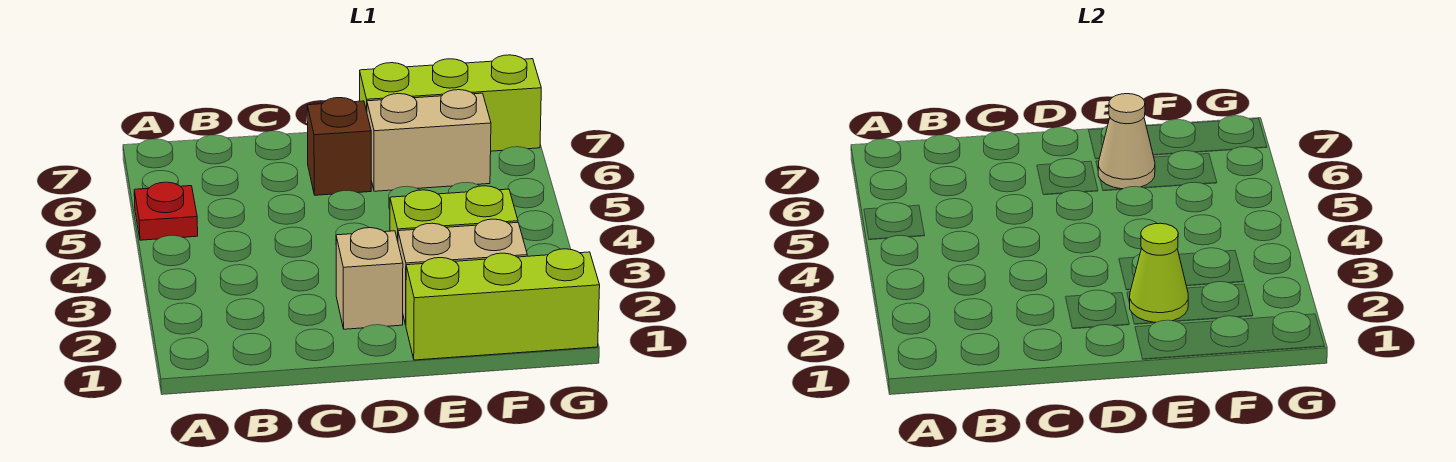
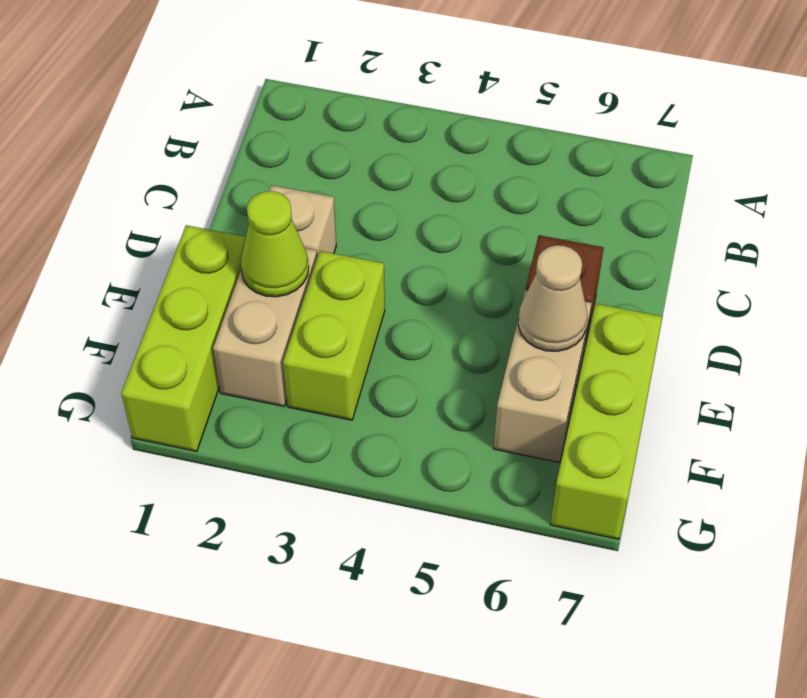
red plate A5 level 1 -> none

